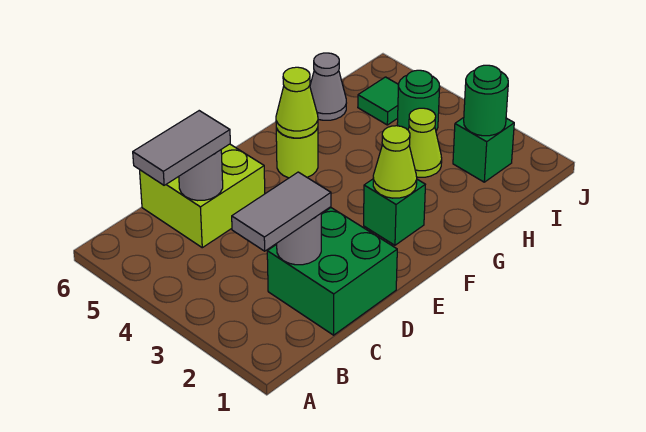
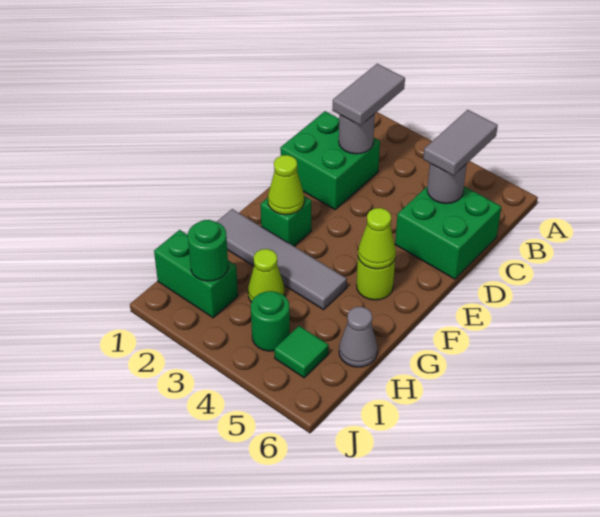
lime brick C5:D6 level 1 -> green brick C5:D6 level 1
none -> grey tile G1:G4 level 1
green brick I2 level 1 -> green brick I1:I2 level 1

